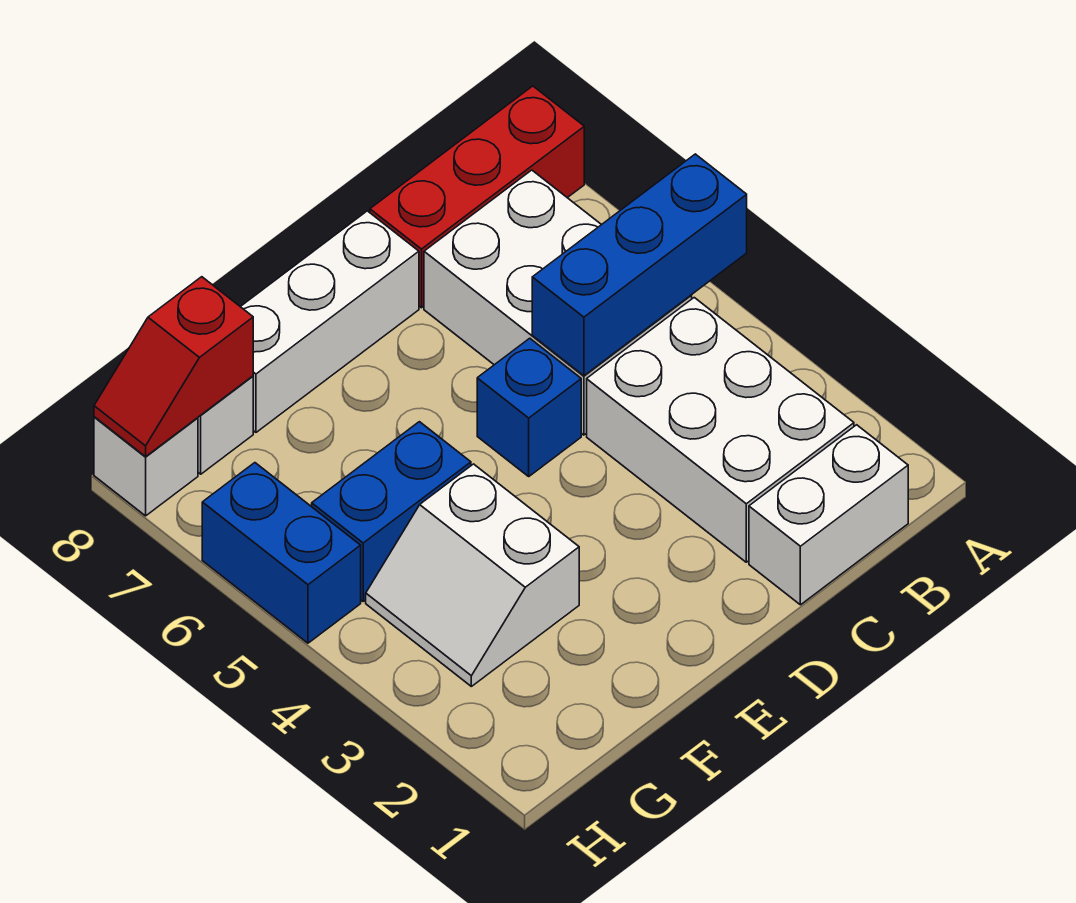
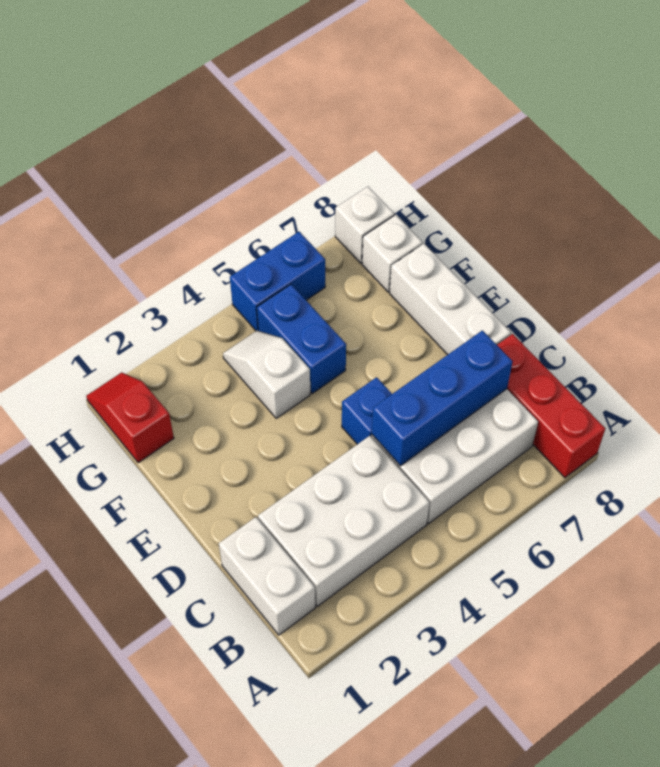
blue brick A5:C5 level 2 -> blue brick C5:C7 level 2
white slope F3:G4 level 1 top F -> white slope F4:G4 level 1 top F
red slope G8:H8 level 2 top G -> red slope G1:H1 level 1 top G

